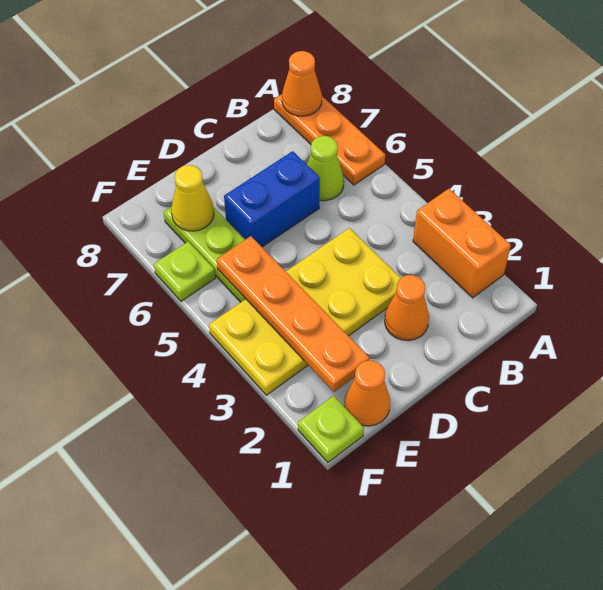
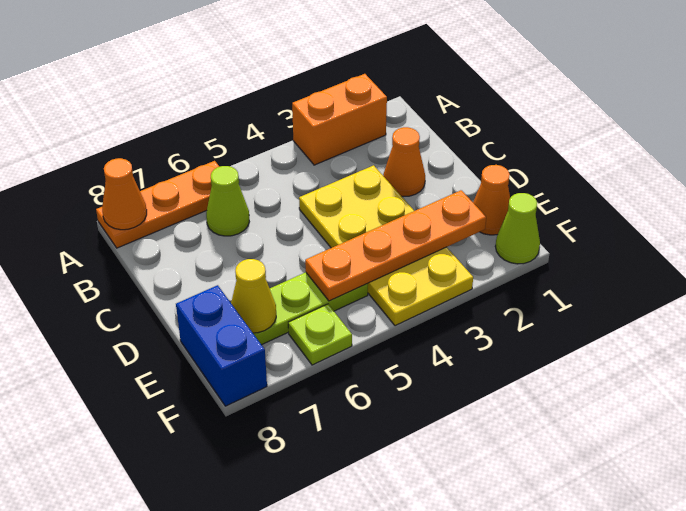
blue brick C6:D6 level 1 -> blue brick E8:F8 level 1
lime plate F1 level 1 -> lime cone F1 level 1

